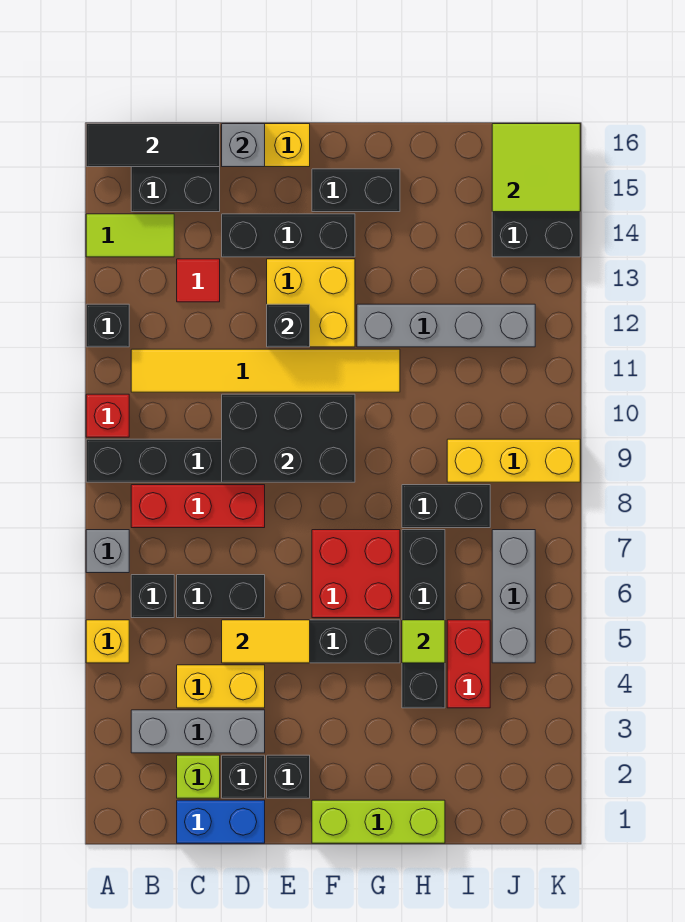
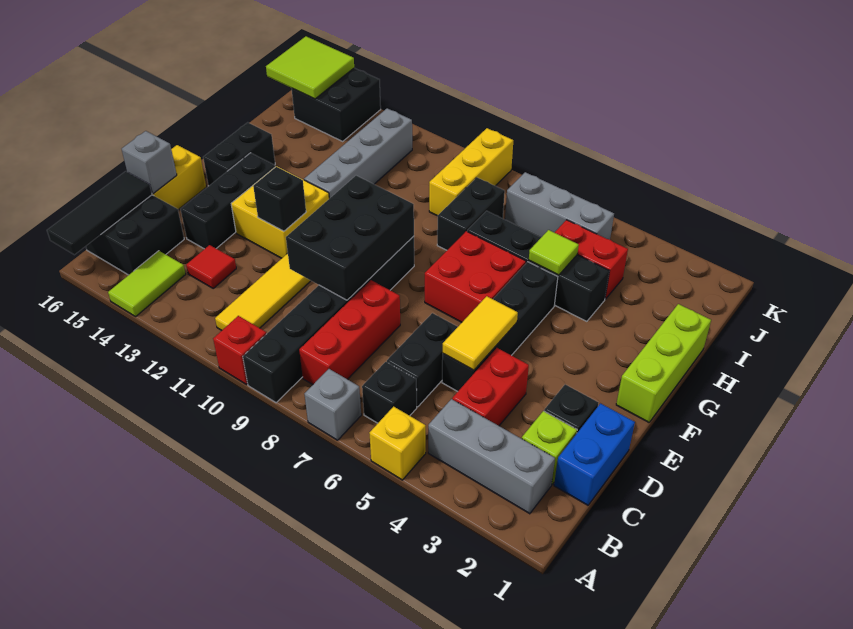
black brick A12 level 1 -> none
grey brick B3:D3 level 1 -> grey brick B2:B4 level 1
yellow brick C4:D4 level 1 -> red brick C4:D4 level 1
black brick E2 level 1 -> none

